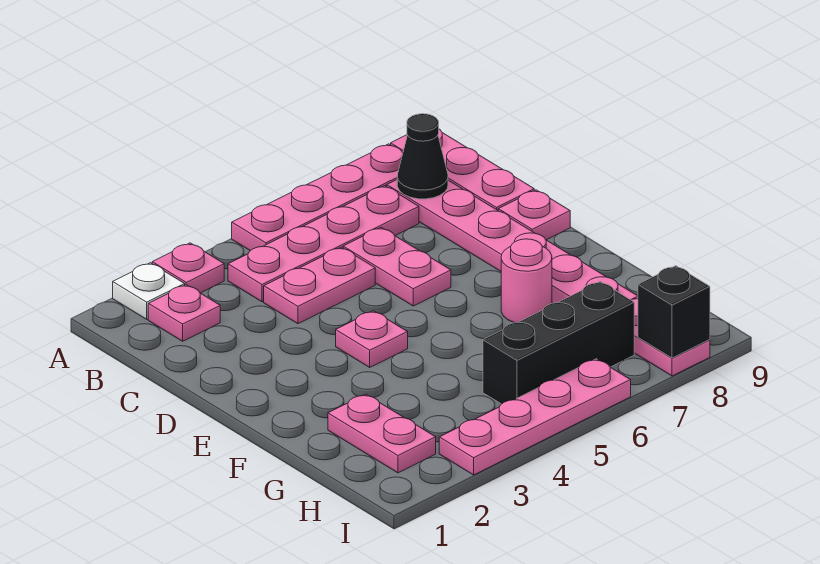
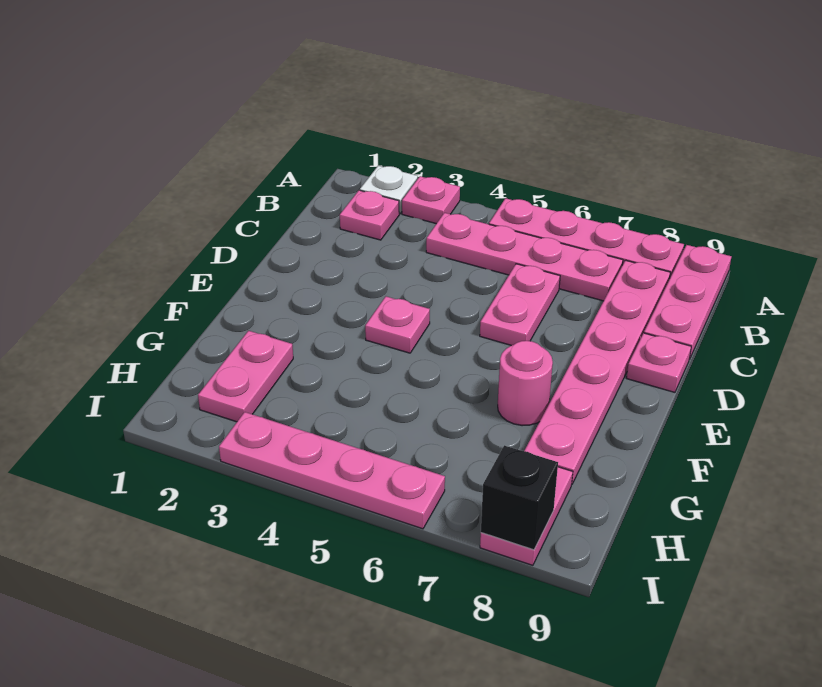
black cone B8 level 2 -> none
pink plate C4:C5 level 1 -> none
black brick H5:H7 level 1 -> none

